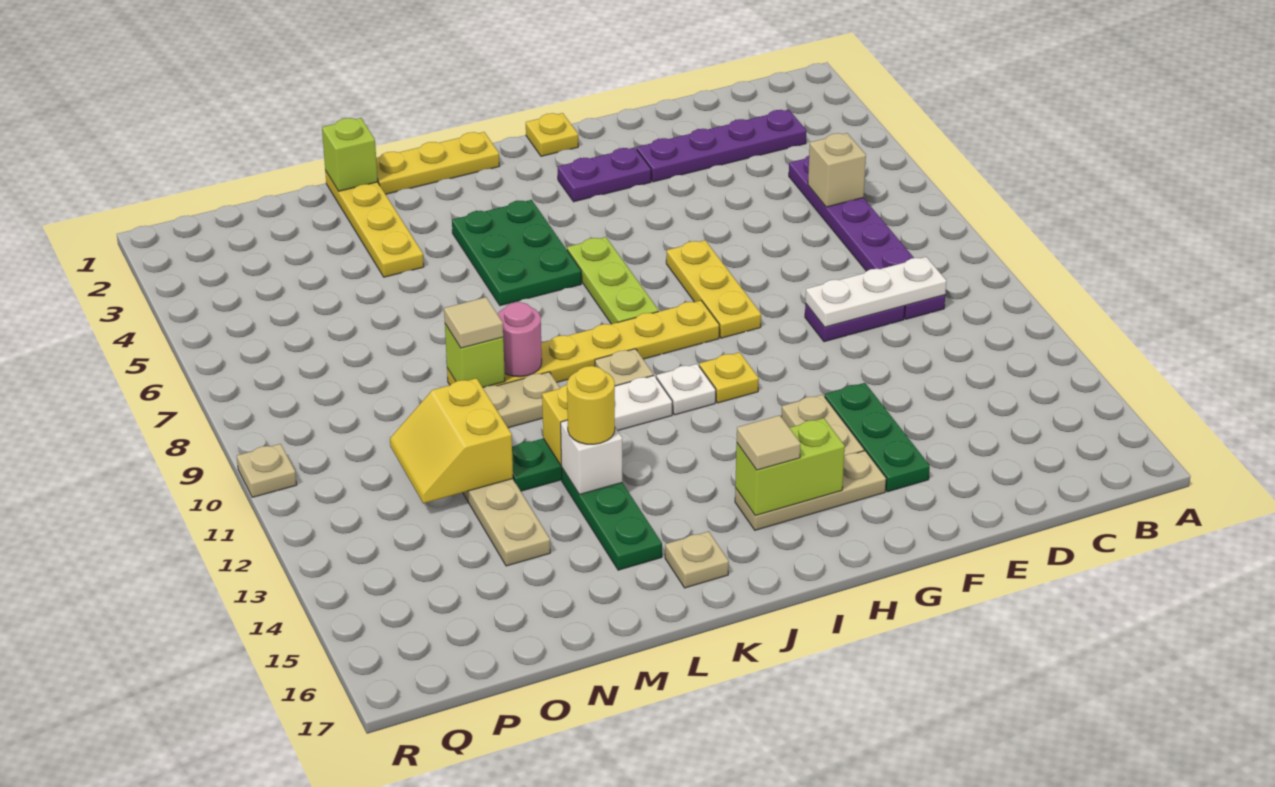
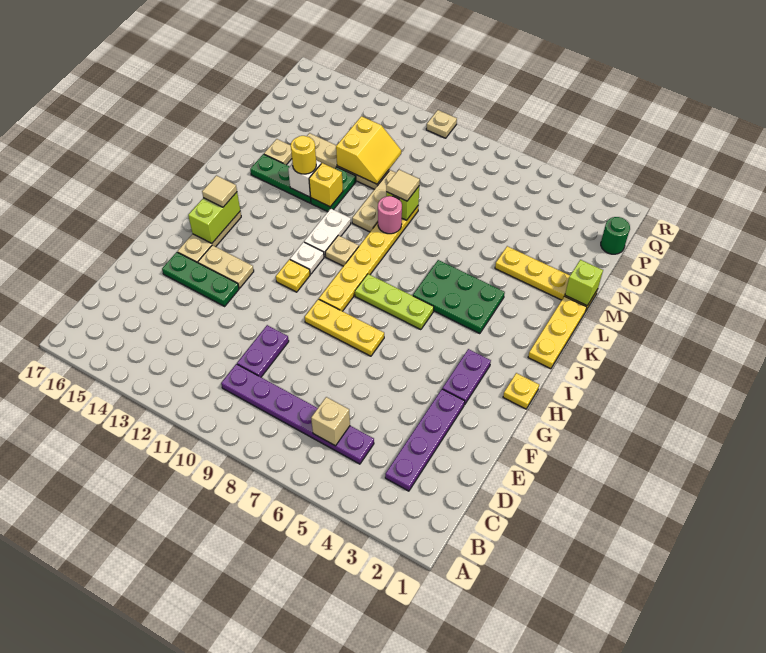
white plate C10:E10 level 2 -> none
tan plate K16 level 1 -> tan plate M15 level 1
yellow slope N11:O12 level 2 top N -> yellow slope N11:O12 level 2 top 12
none -> green round brick P1 level 1

